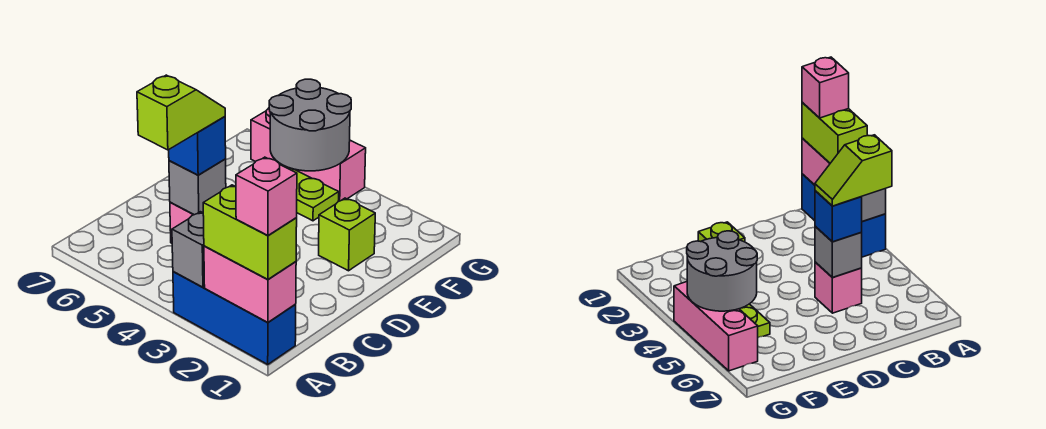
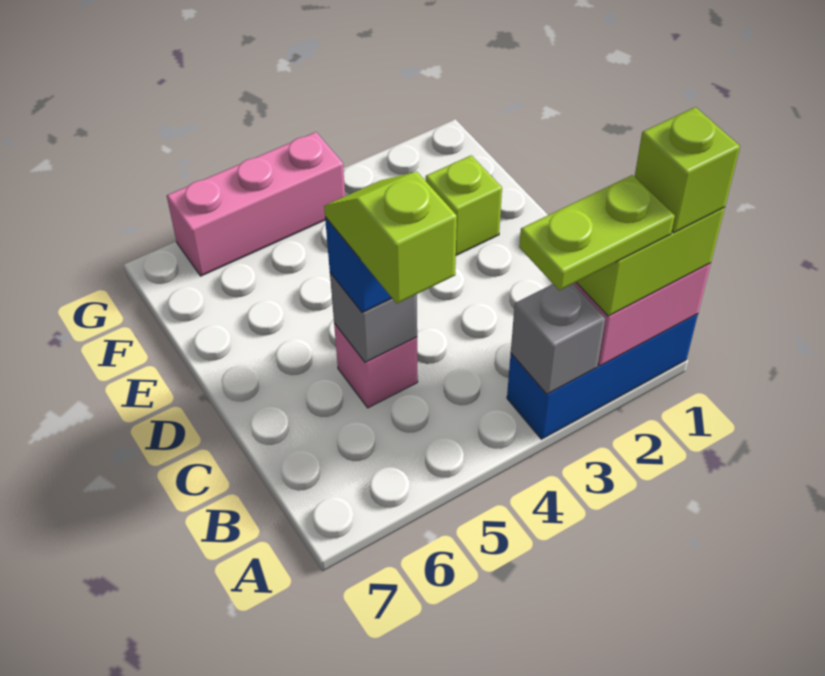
pink brick A1 level 4 -> lime brick A1 level 4
lime plate F4:F5 level 1 -> lime plate A2:A3 level 4
grey round brick F4:G5 level 2 -> none

